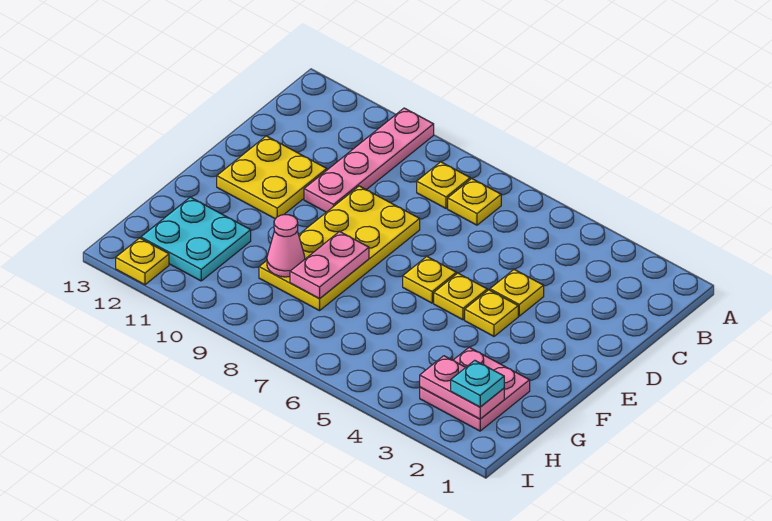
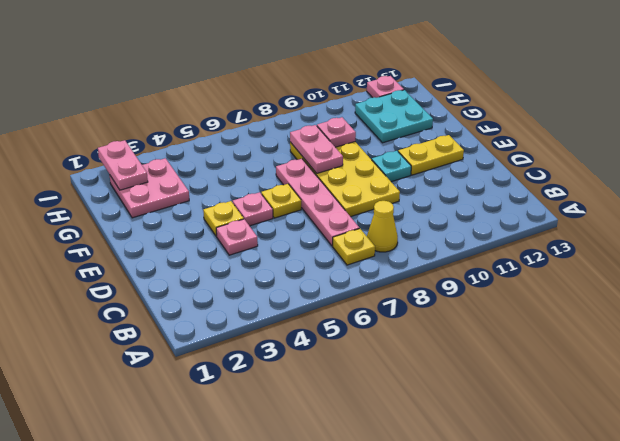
pink plate A10:D10 level 1 -> pink plate C7:F7 level 1
yellow plate B8 level 1 -> yellow cone B8 level 1
yellow plate D4 level 1 -> pink plate D4 level 1
yellow plate D11:E12 level 1 -> yellow plate E11:E12 level 1
yellow plate E5 level 1 -> pink plate E5 level 1
pink cone G9 level 2 -> pink plate G9 level 2
pink plate H2:H3 level 2 -> pink plate H2:I2 level 2
cyan plate H2 level 3 -> cyan plate E10 level 1
yellow plate I12 level 1 -> pink plate I12 level 1

